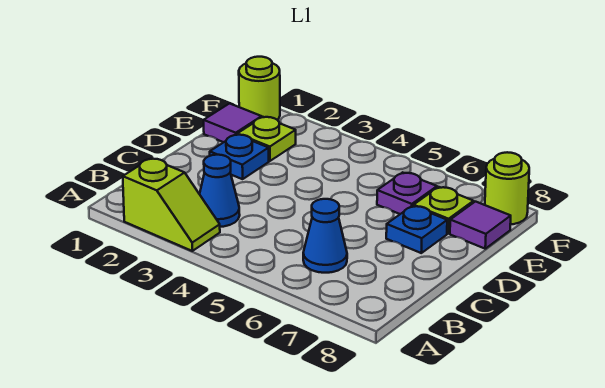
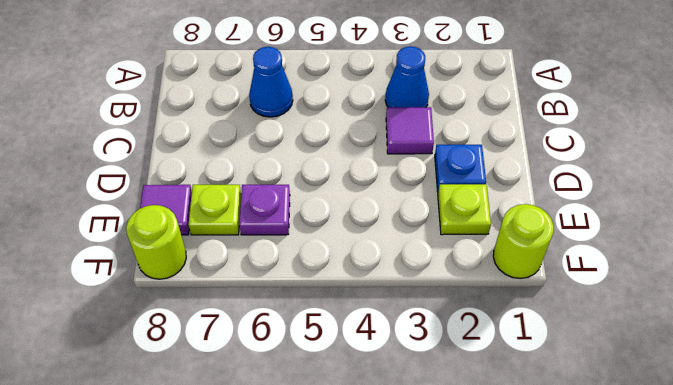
lime slope A2:A3 level 1 top 2 -> none
blue plate D7 level 1 -> none
purple tile E1 level 1 -> purple tile C3 level 1

